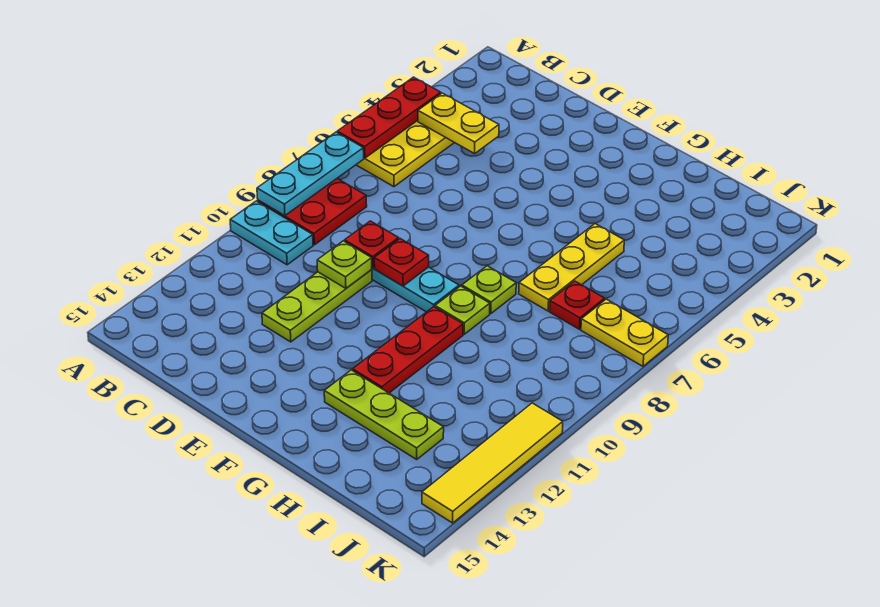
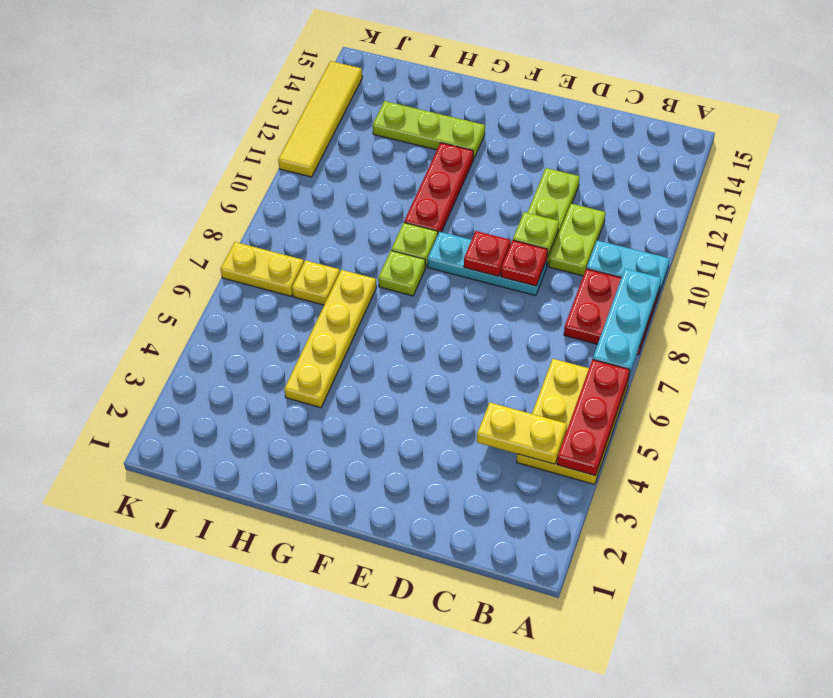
none -> lime plate C10:C11 level 1
yellow plate H5:H7 level 1 -> yellow plate H4:H7 level 1
red plate I7 level 1 -> yellow plate I7 level 1

